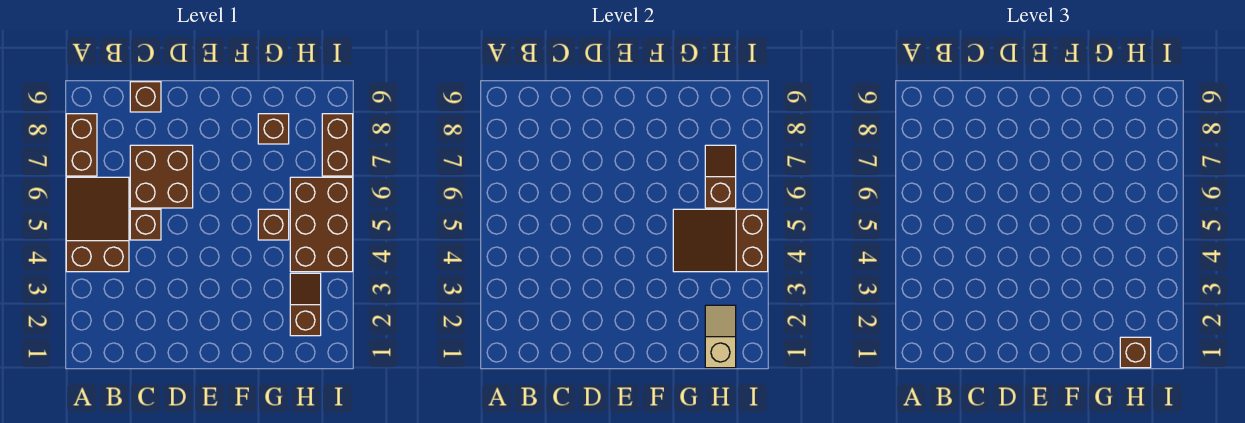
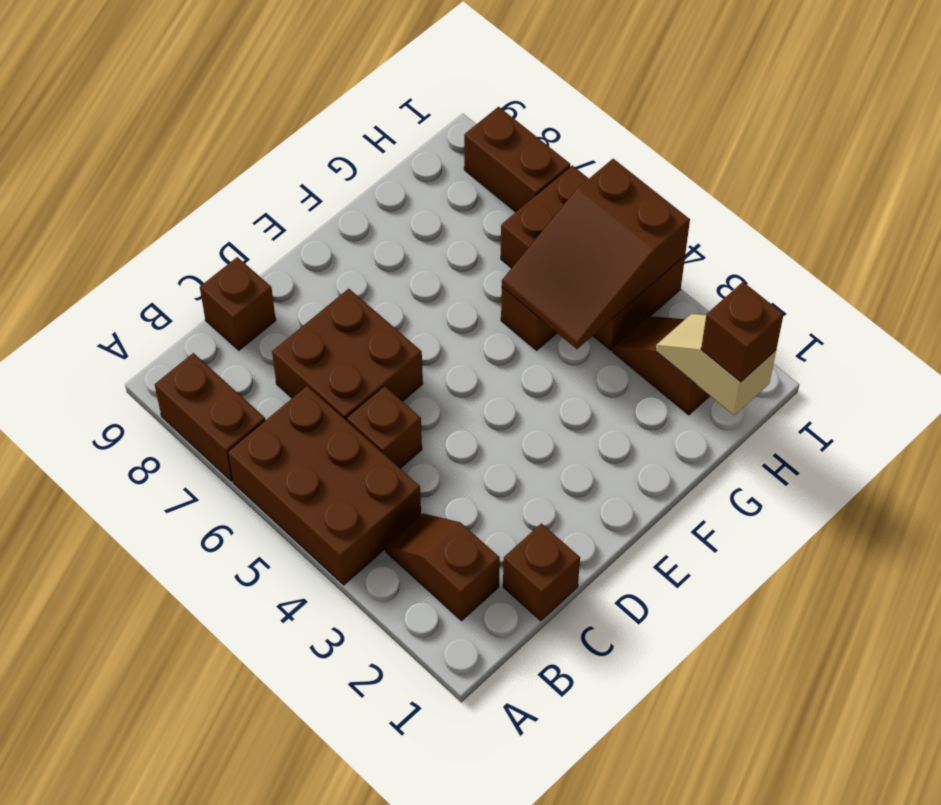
brown slope A4:B6 level 1 top 4 -> brown brick A4:B6 level 1
brown brick G8 level 1 -> brown brick C1 level 1
brown slope H6:H7 level 2 top 6 -> brown slope B2:B3 level 1 top 2

